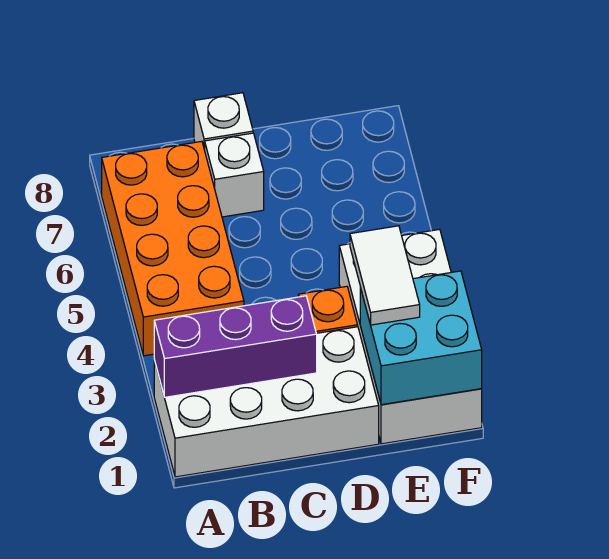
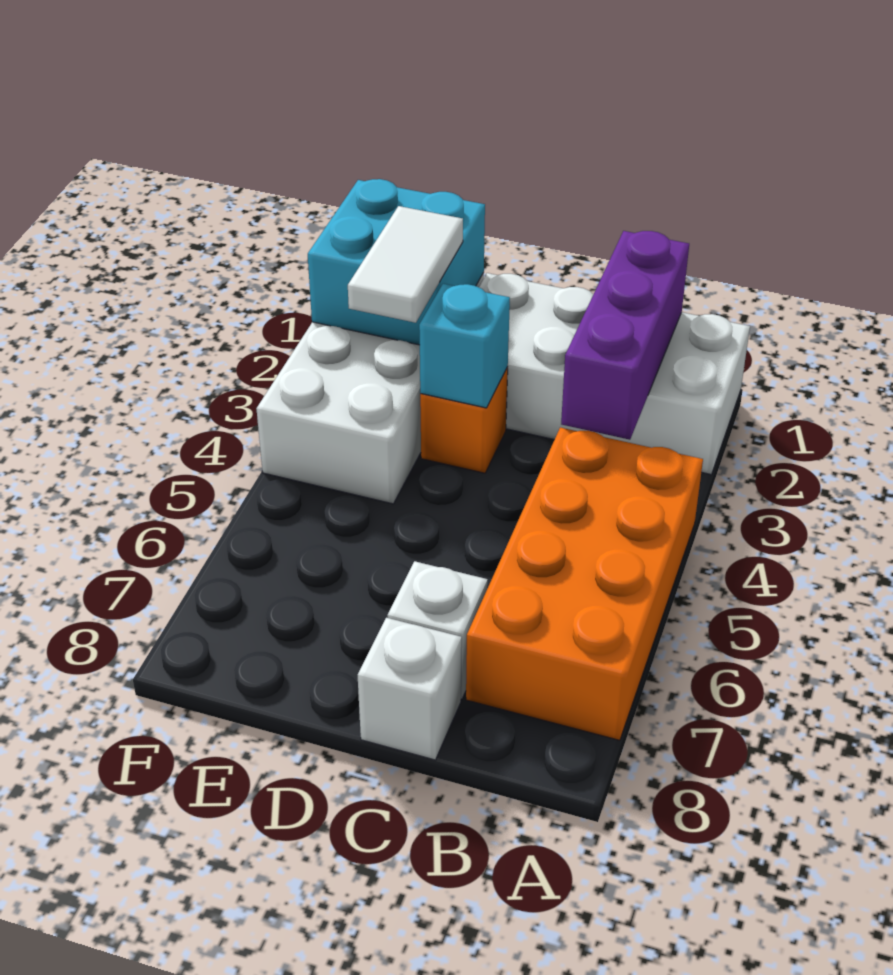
purple brick A2:C2 level 2 -> purple brick B1:B3 level 2
none -> cyan brick D3 level 2

